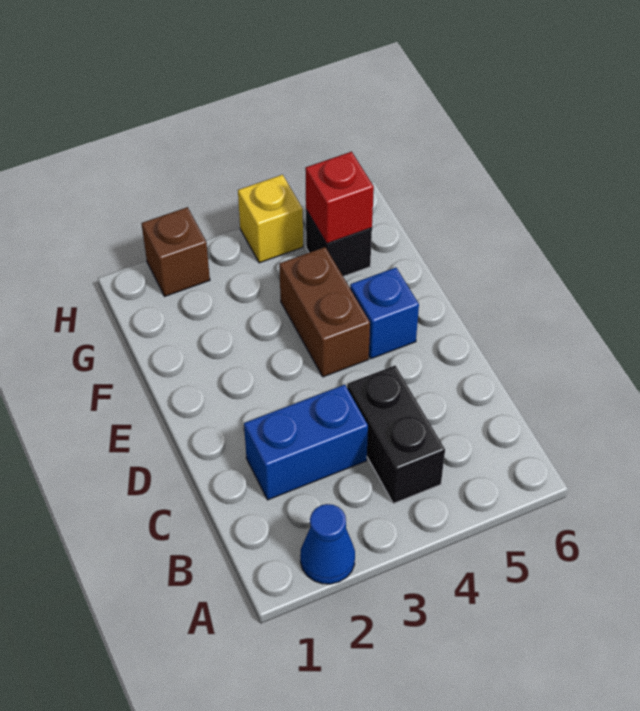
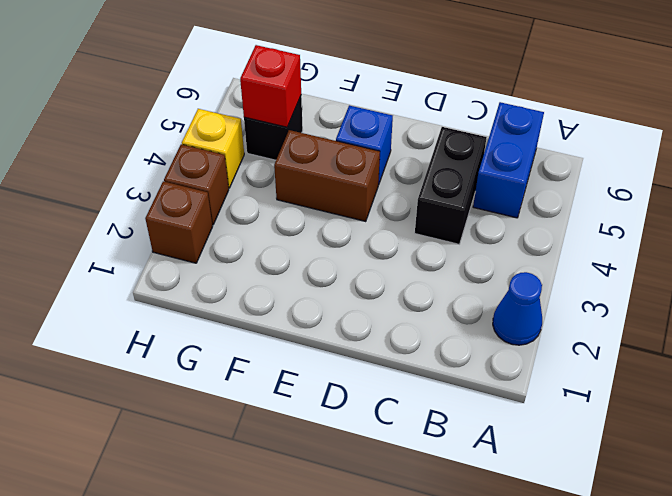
black brick B4:C4 level 1 -> black brick C4:C5 level 1
blue brick C2:C3 level 1 -> blue brick B5:B6 level 1
none -> brown brick H3 level 1

